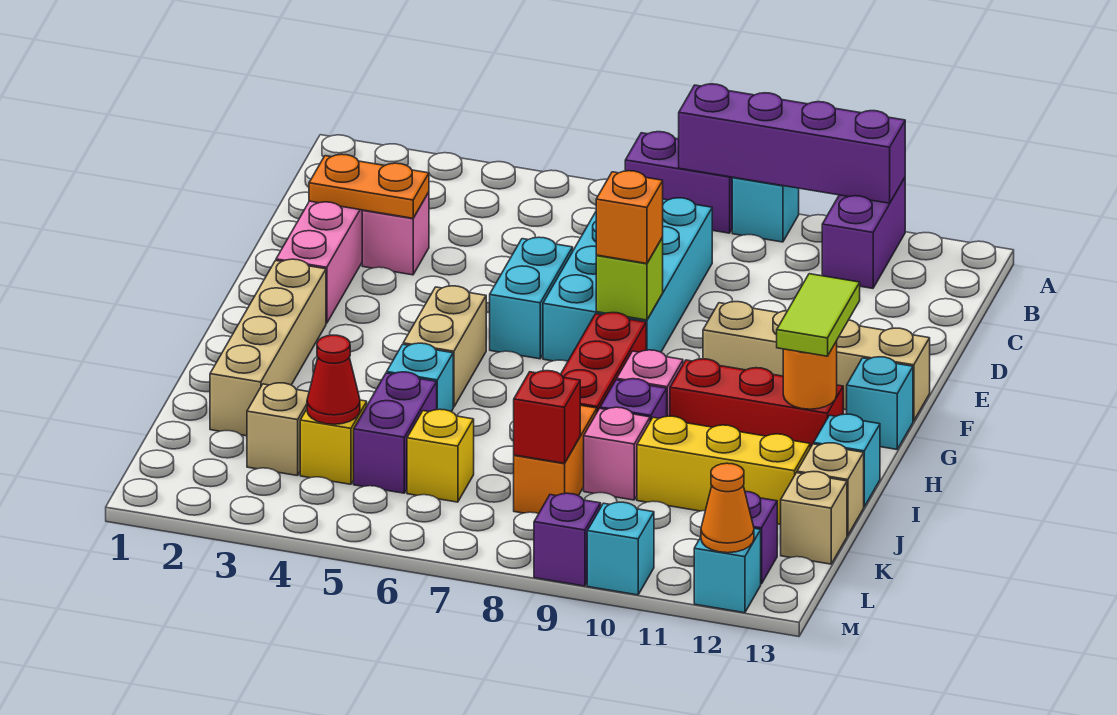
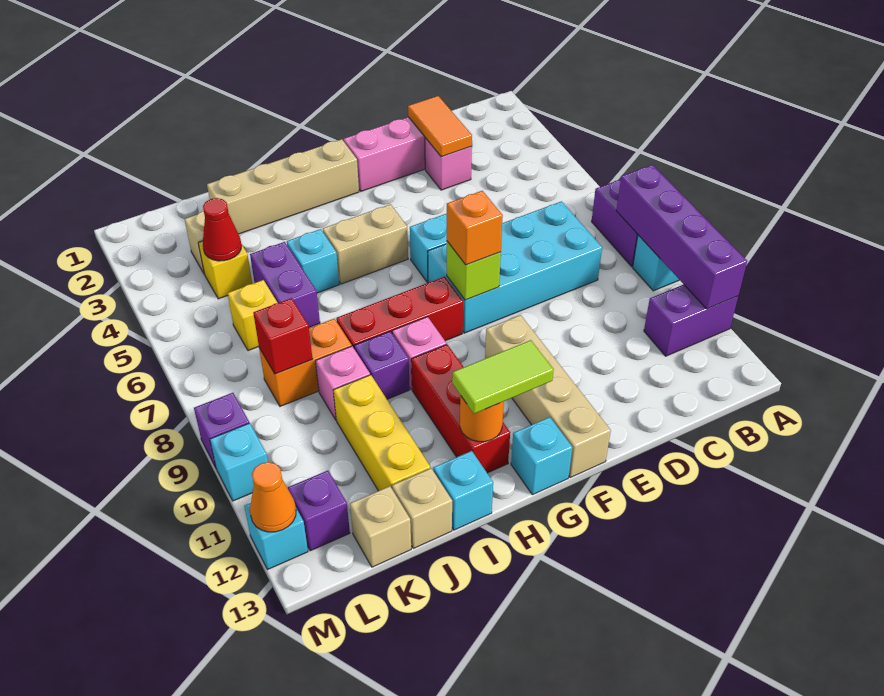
orange plate D2:D3 level 2 -> orange tile D2:D3 level 2
purple brick J5:K5 level 1 -> purple brick J5:J6 level 1

